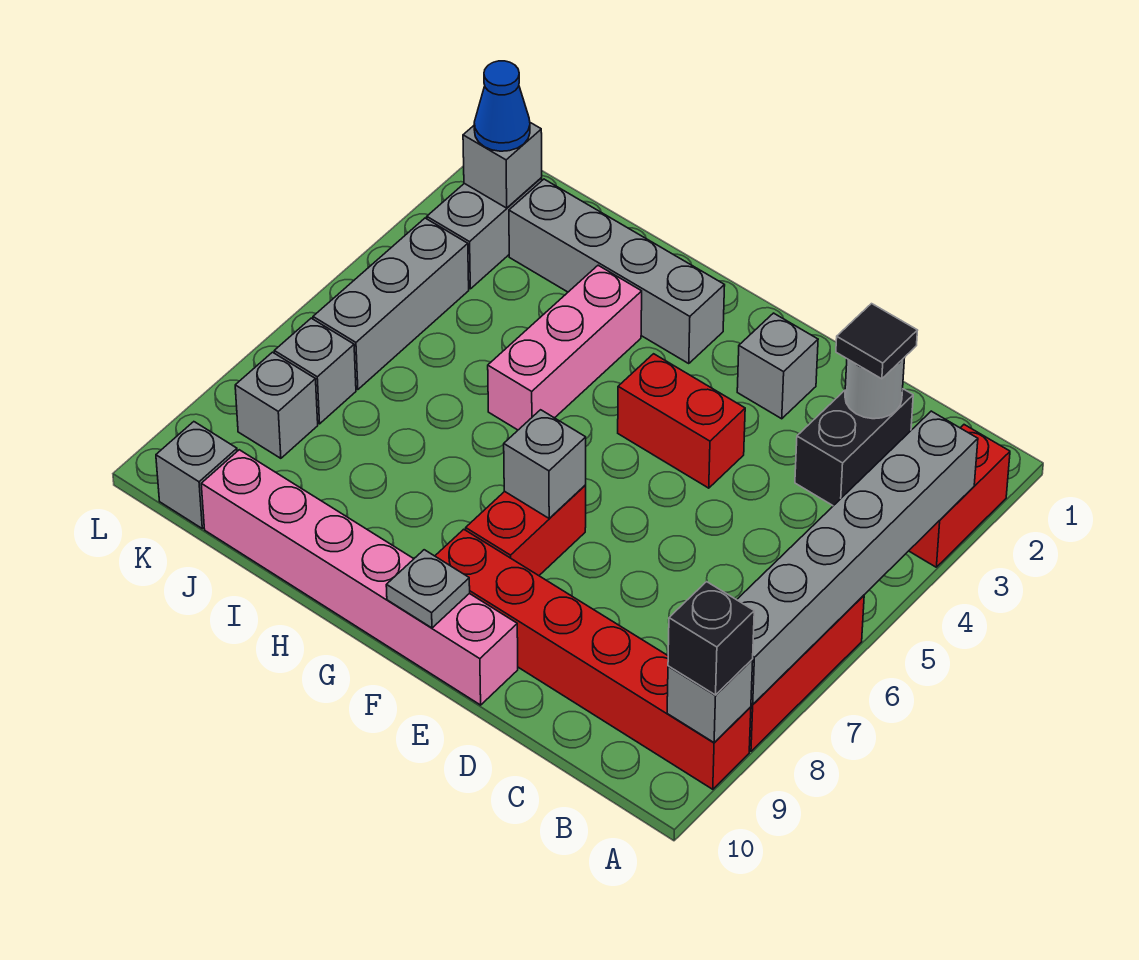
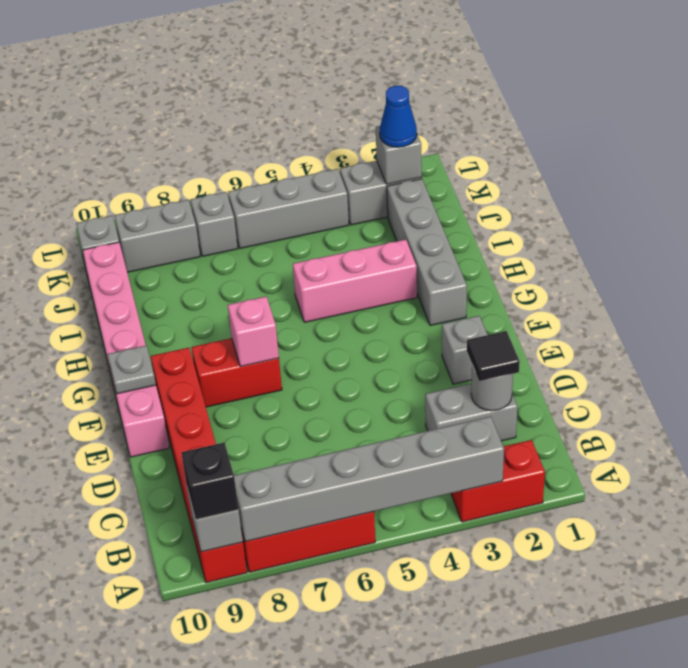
black brick C2:C3 level 1 -> grey brick C2:C3 level 1
red brick E4:F4 level 1 -> none
grey brick F7 level 2 -> pink brick F7 level 2
grey brick K8 level 1 -> grey brick K8:K9 level 1

